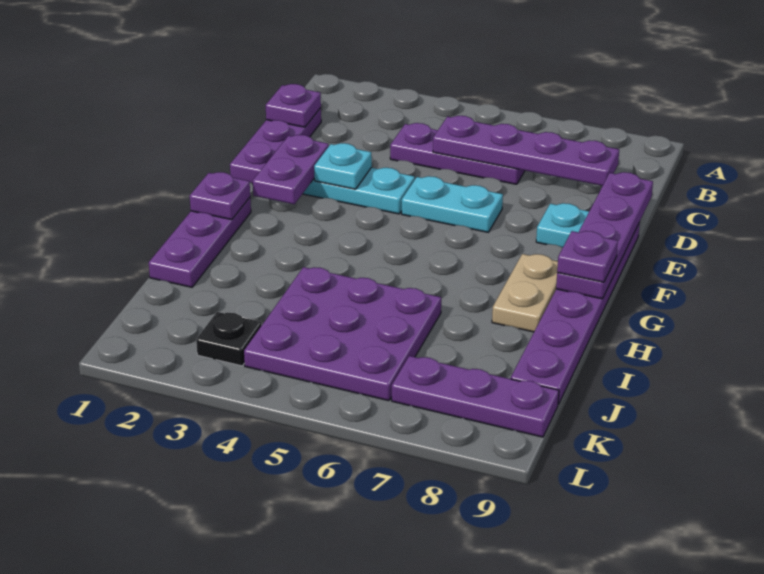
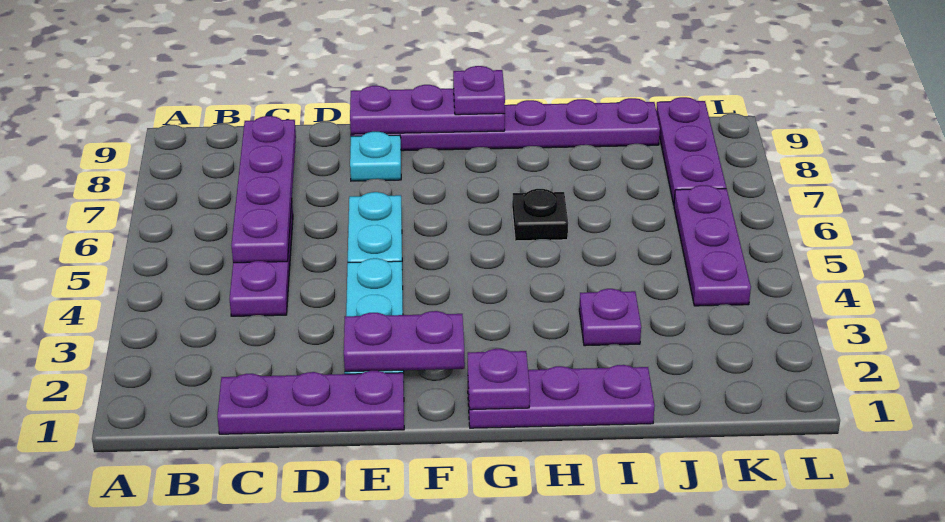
purple plate C1 level 2 -> purple plate I3 level 1
purple plate D9:G9 level 2 -> purple plate E9:G9 level 2
cyan plate E3 level 2 -> none
tan plate G8:H8 level 1 -> none
purple plate I4:K6 level 1 -> purple plate K4:K6 level 1
black plate K3 level 1 -> black plate H6 level 1

